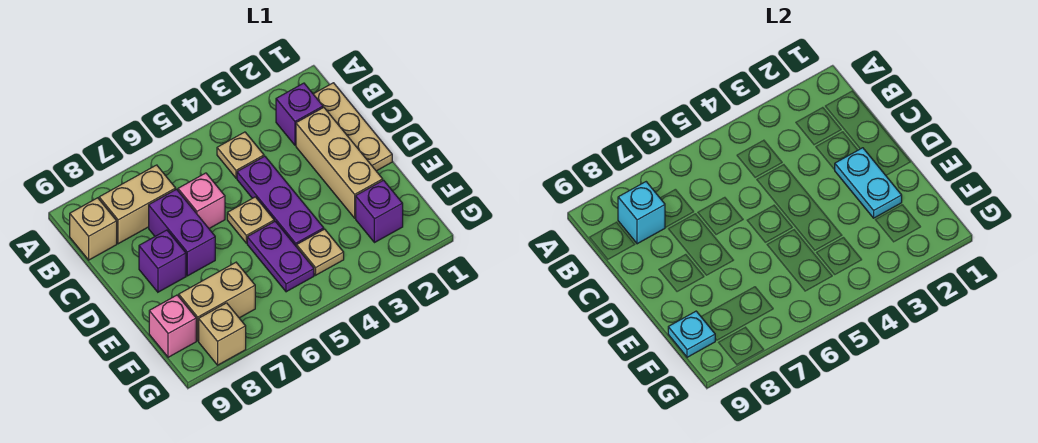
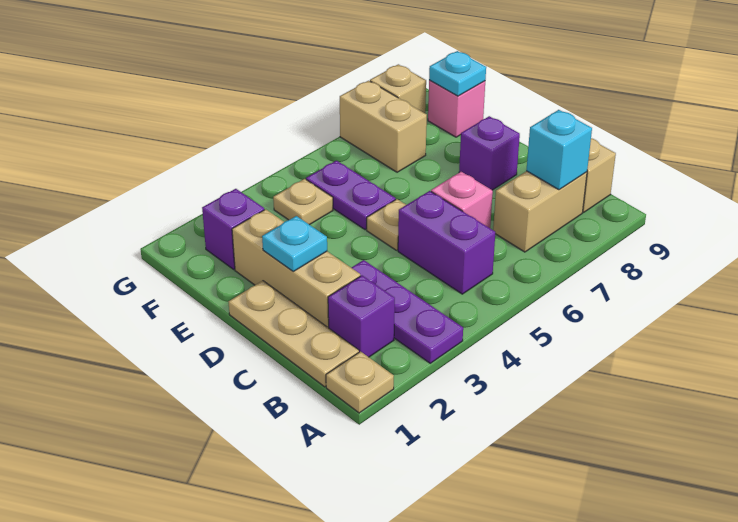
tan plate B4 level 1 -> tan plate A1 level 1
purple plate C4:E4 level 1 -> purple plate A3:C3 level 1
purple brick C7:D7 level 1 -> purple brick B5:C5 level 1
cyan plate D2:E2 level 2 -> cyan plate D2 level 2
tan brick F7:F8 level 1 -> tan brick F7:G7 level 1

